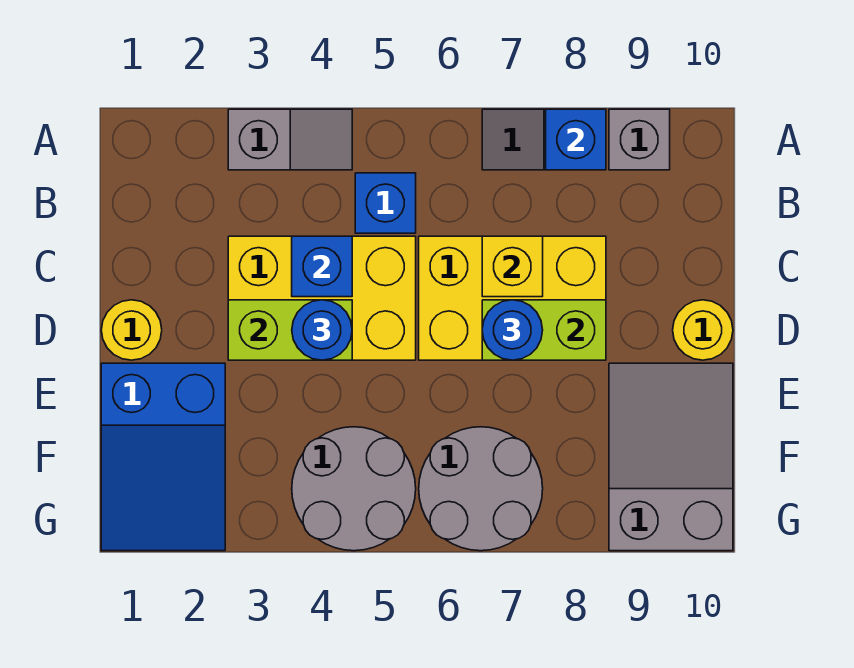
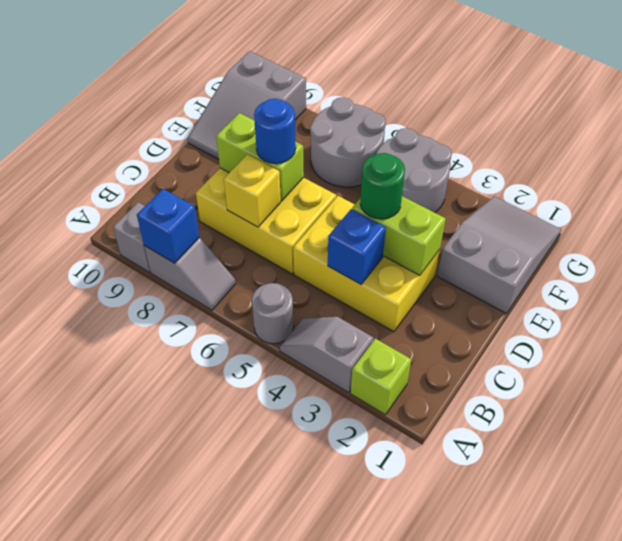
none -> lime brick A2 level 1
none -> grey round brick A5 level 1
blue brick B5 level 1 -> none
yellow round brick D1 level 1 -> none
blue round brick D4 level 3 -> green round brick D4 level 3
yellow round brick D10 level 1 -> none
blue slope E1:G2 level 1 top E -> grey slope E1:G2 level 1 top E

